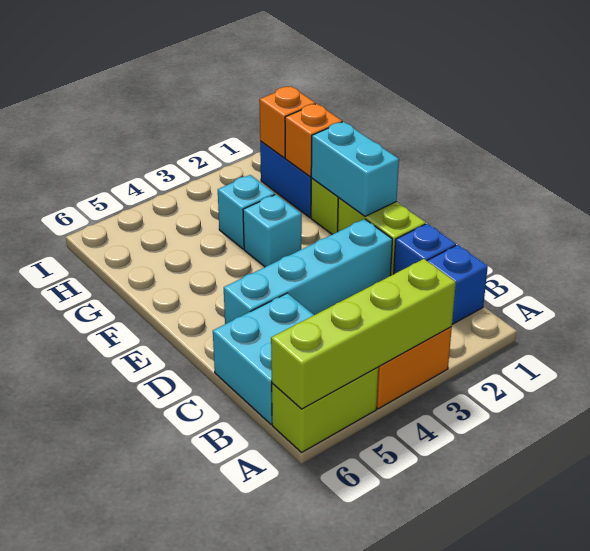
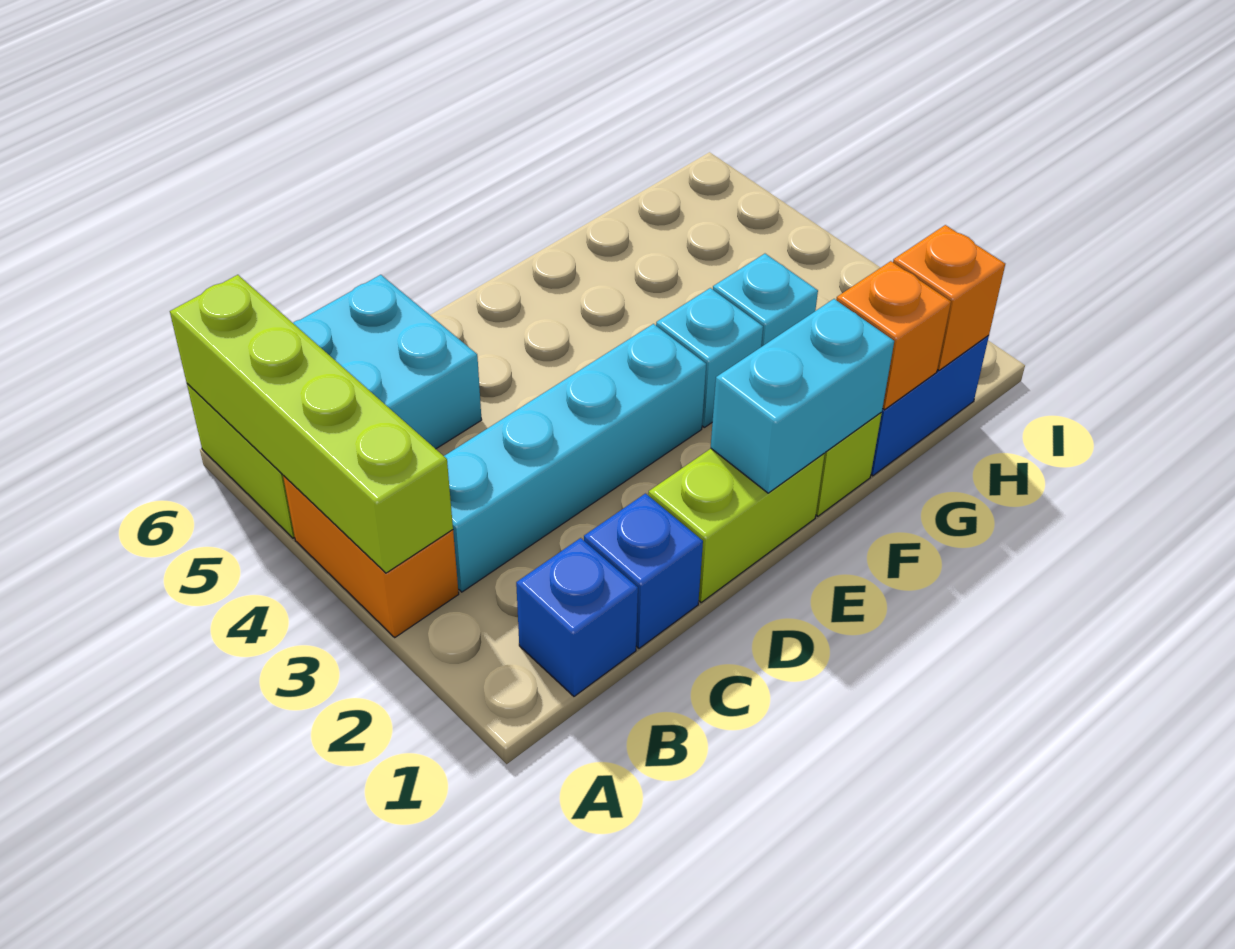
cyan brick D2:D5 level 1 -> cyan brick B3:E3 level 1

